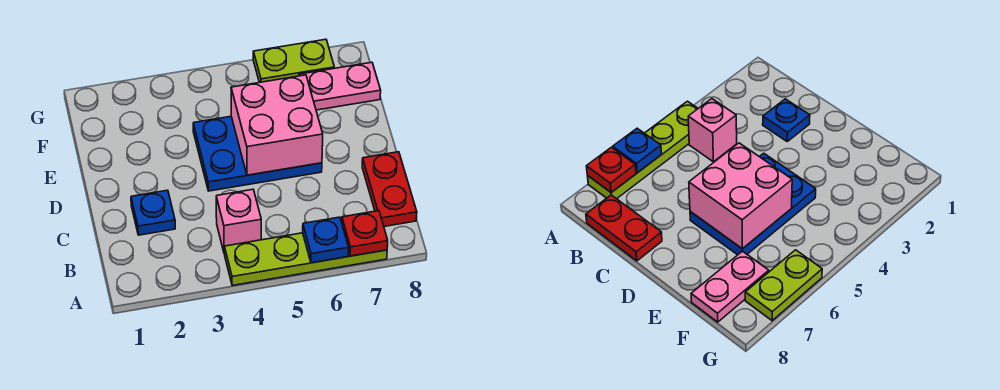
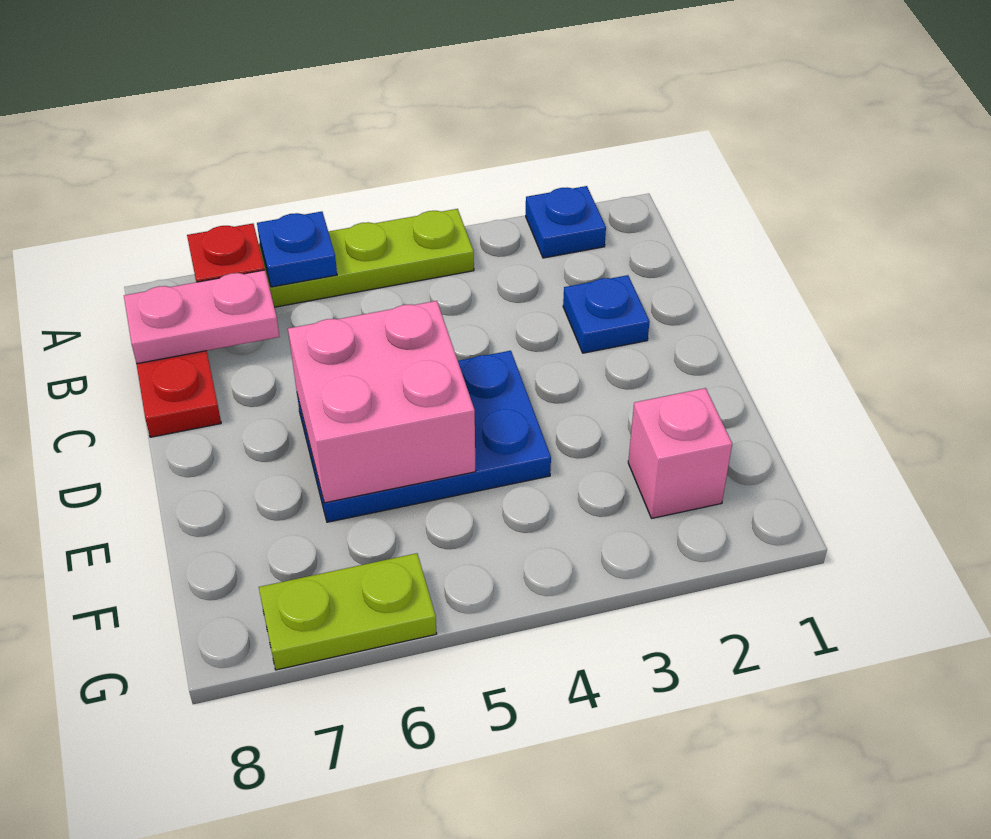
none -> blue plate A2 level 1
pink brick B4 level 1 -> pink brick F2 level 1
pink plate F7:F8 level 1 -> pink plate B7:B8 level 2

